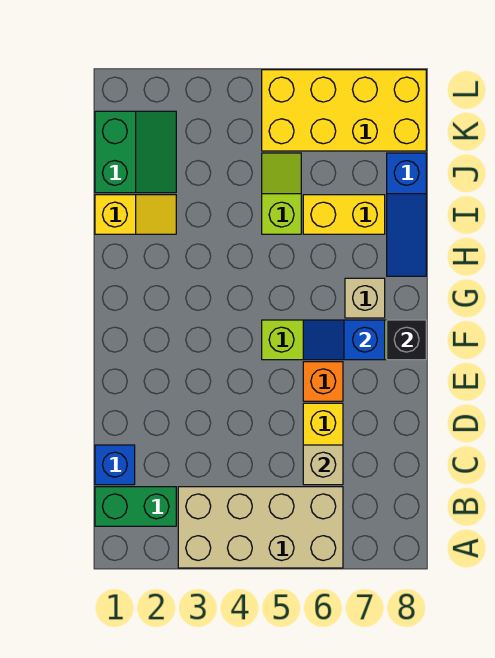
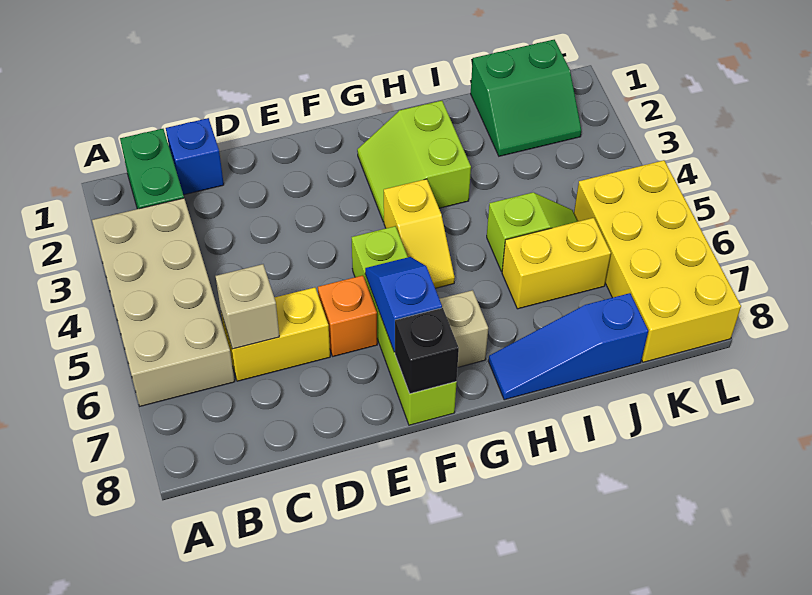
none -> lime slope G2:H3 level 1 top H
yellow slope I1:I2 level 1 top 1 -> yellow slope G4:G5 level 1 top 4
yellow brick I6:I7 level 1 -> yellow brick I6:J6 level 1

